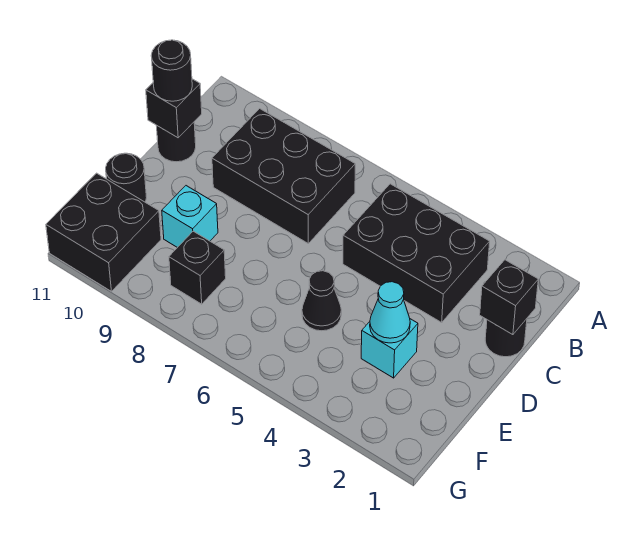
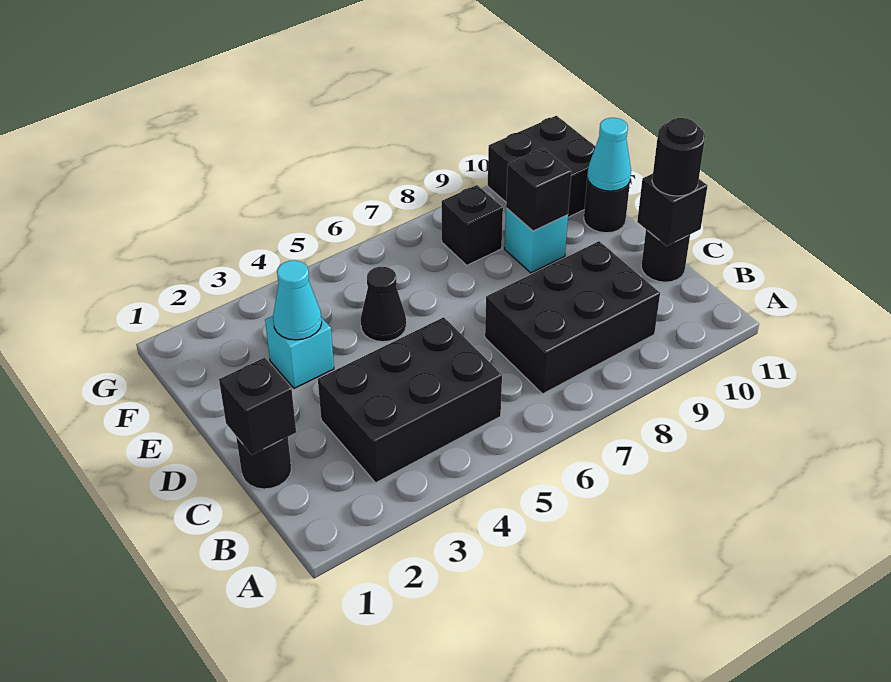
none -> black brick E9 level 2
none -> cyan cone E11 level 2

